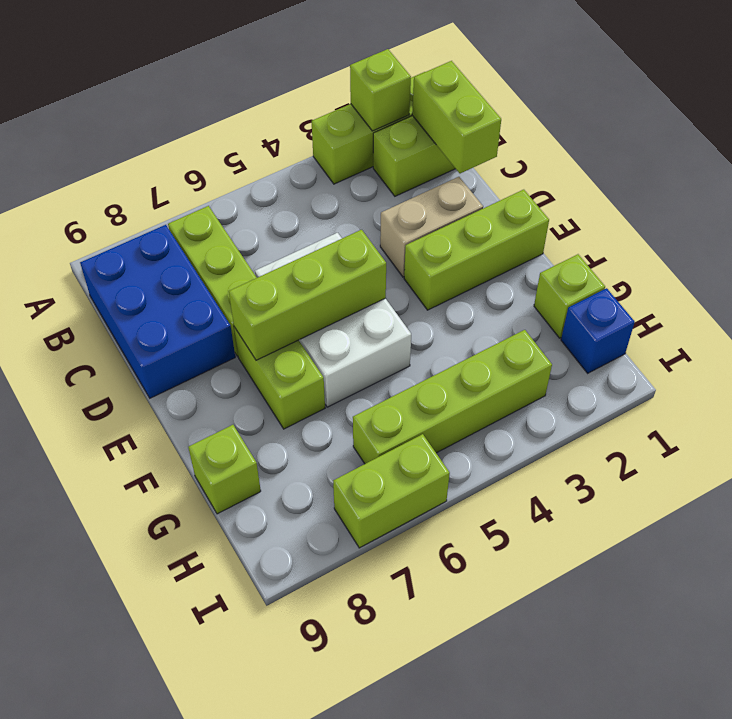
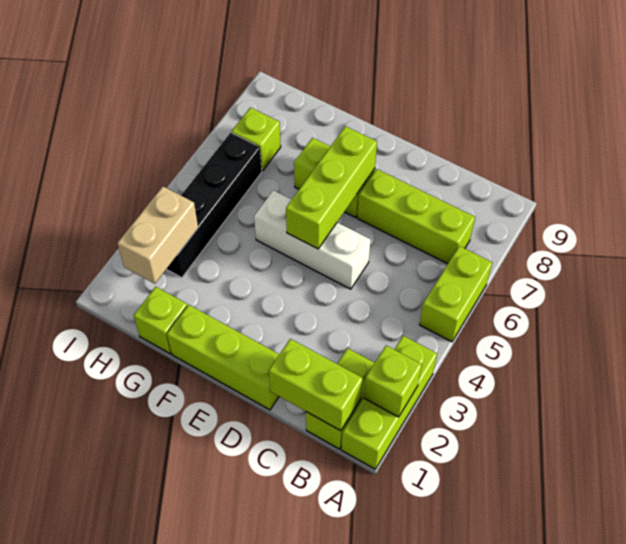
blue brick B8:D9 level 1 -> none
tan brick D2:D3 level 1 -> tan brick H2:H3 level 2
white brick D5:F6 level 1 -> white brick D5:F5 level 1
lime brick E1:E3 level 1 -> lime brick D1:F1 level 1
lime brick G9 level 1 -> lime brick H7 level 1
blue brick H1 level 1 -> none
lime brick H3:H6 level 1 -> black brick H3:H6 level 1
lime brick I6:I7 level 1 -> lime brick A5:A6 level 1

